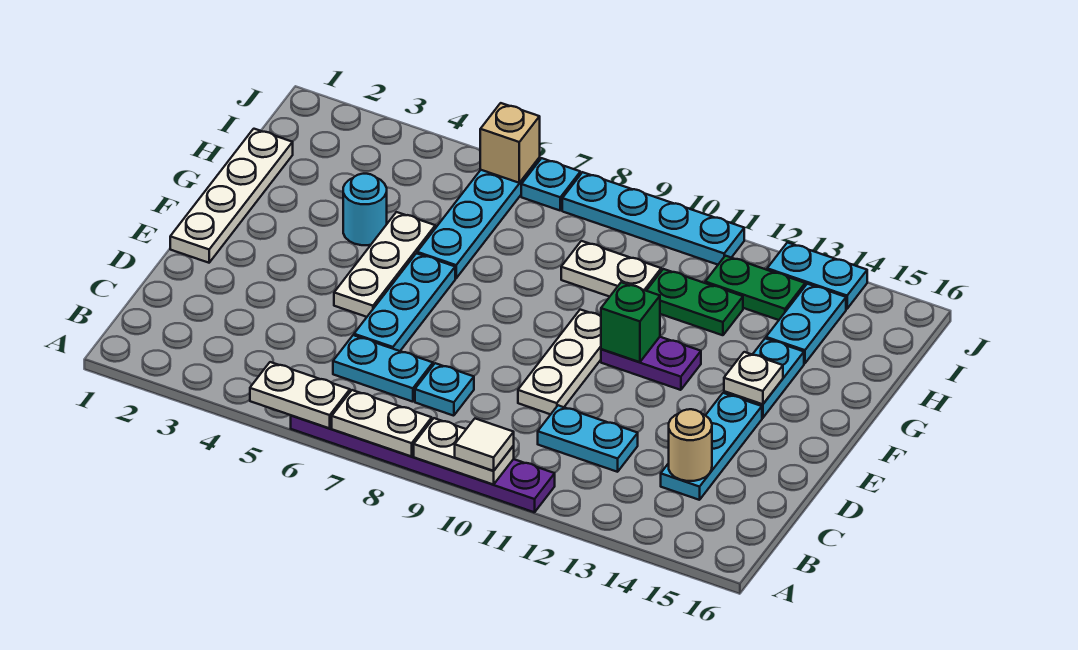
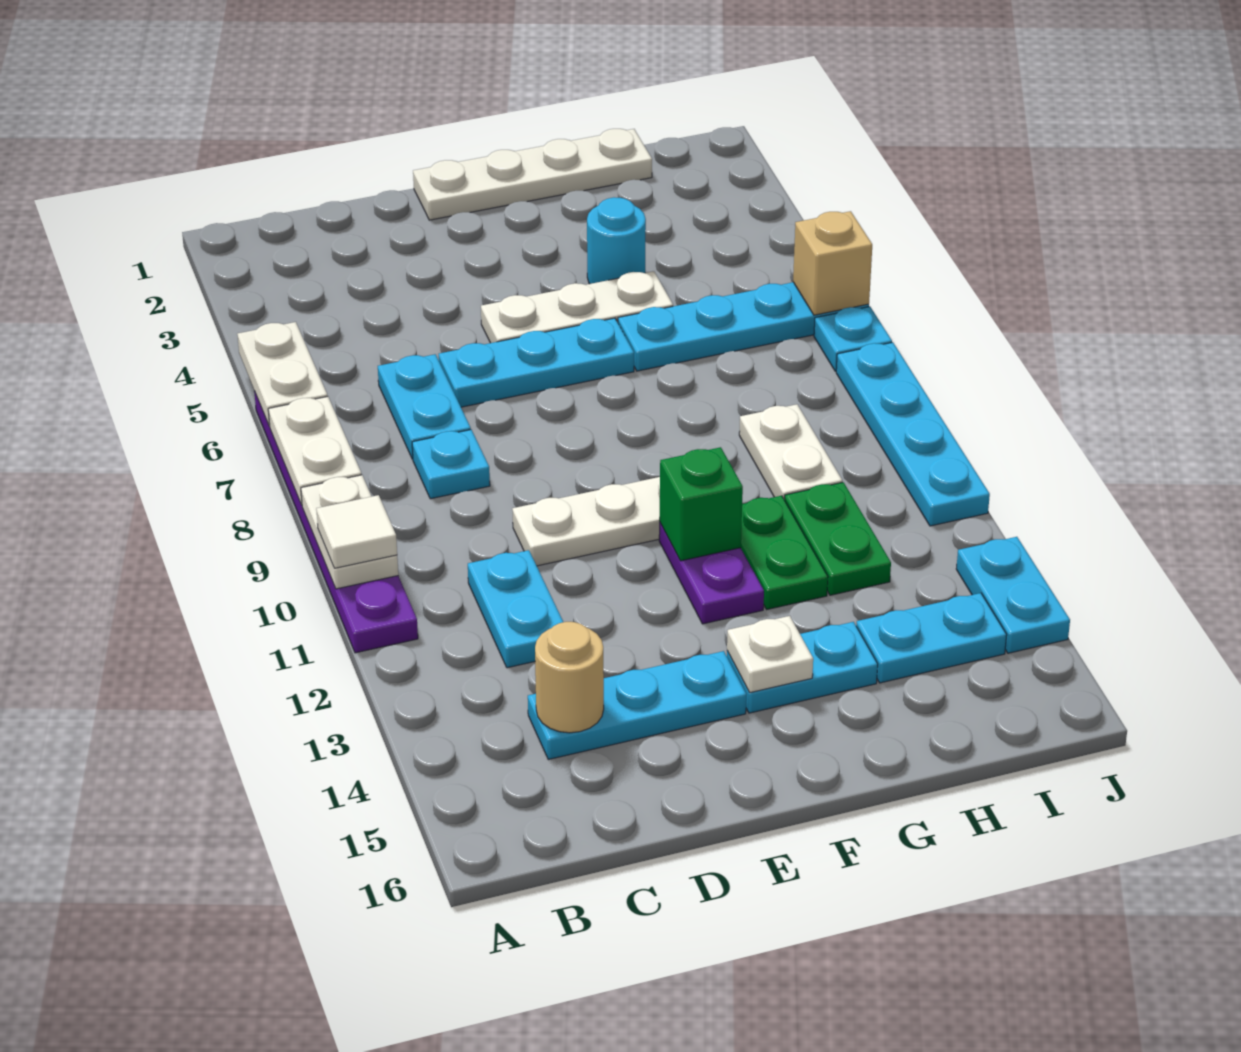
green plate I12:I13 level 1 -> green plate G11:G12 level 1

